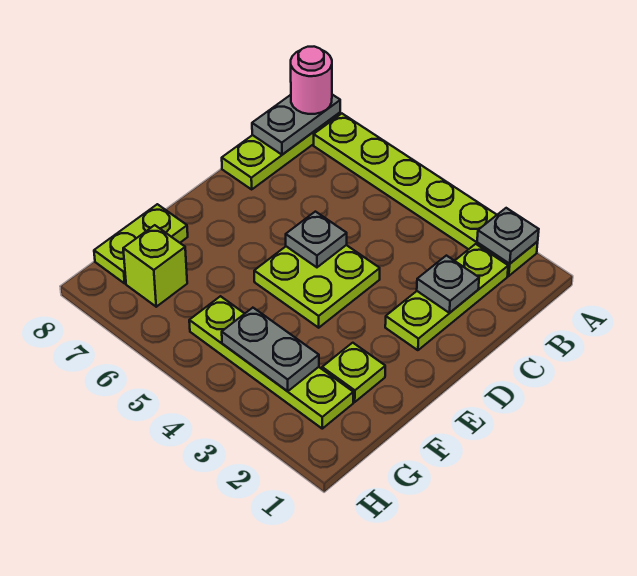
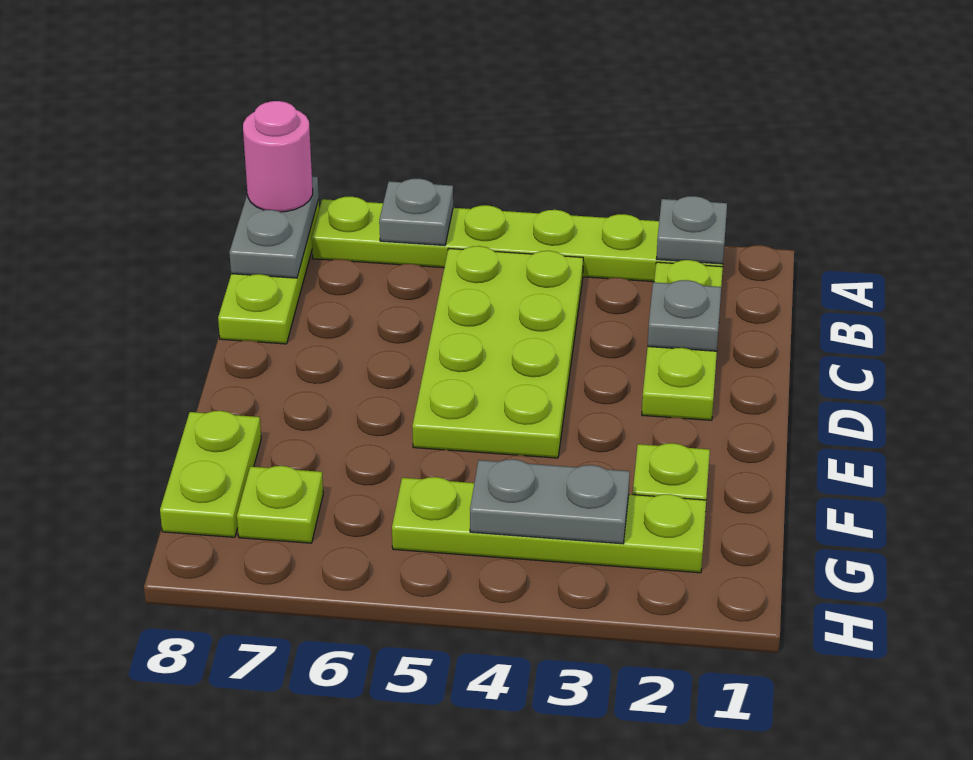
lime plate D4:E5 level 1 -> lime plate B4:E5 level 1
grey plate D5 level 2 -> grey plate A6 level 2
lime brick G7 level 1 -> lime plate G7 level 1

